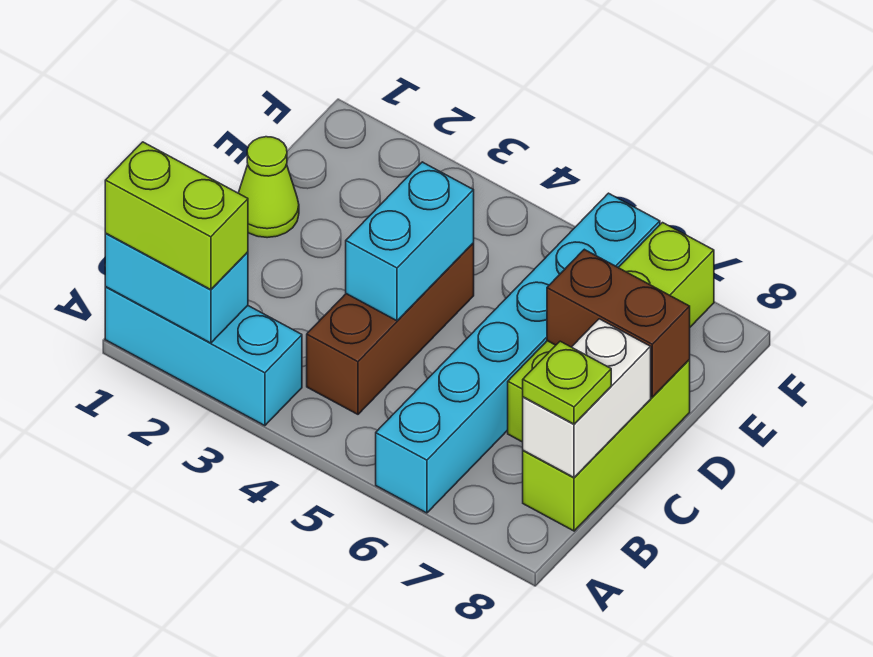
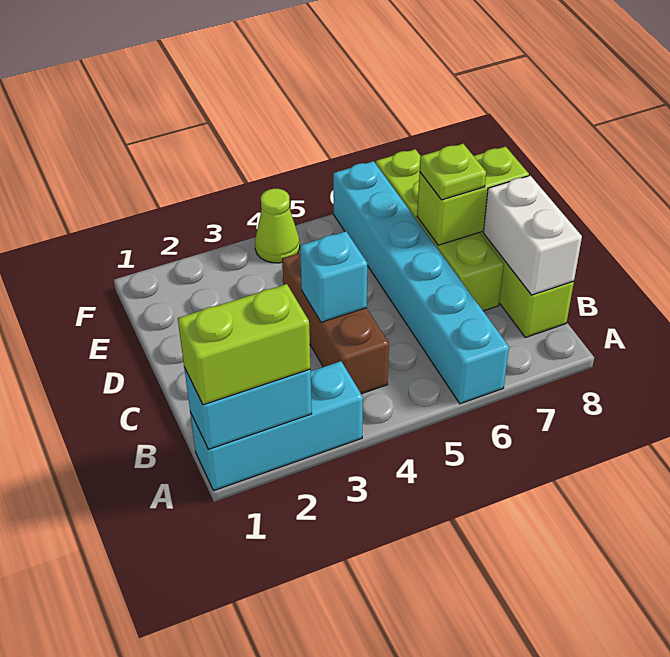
lime plate B8 level 3 -> lime plate D7 level 3
cyan brick C4:D4 level 2 -> cyan brick C4 level 2
lime cone D1 level 1 -> lime cone F4 level 1
brown brick D7:D8 level 2 -> lime brick D7:D8 level 2

